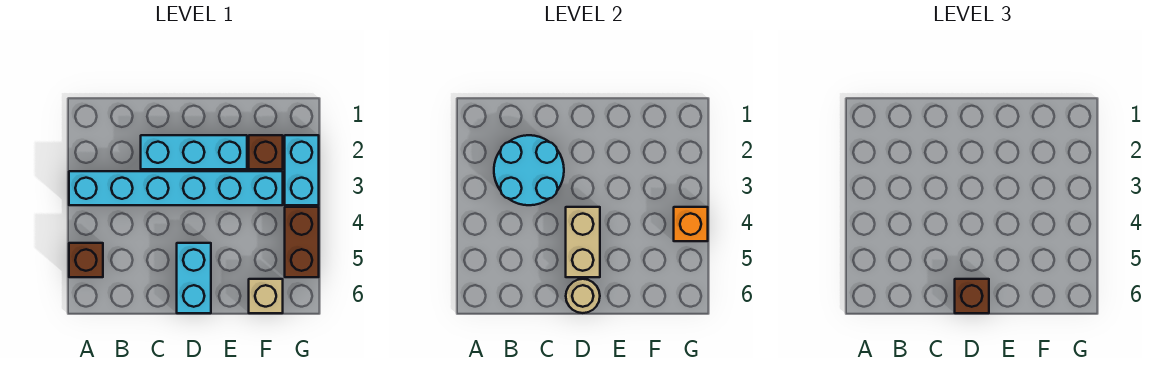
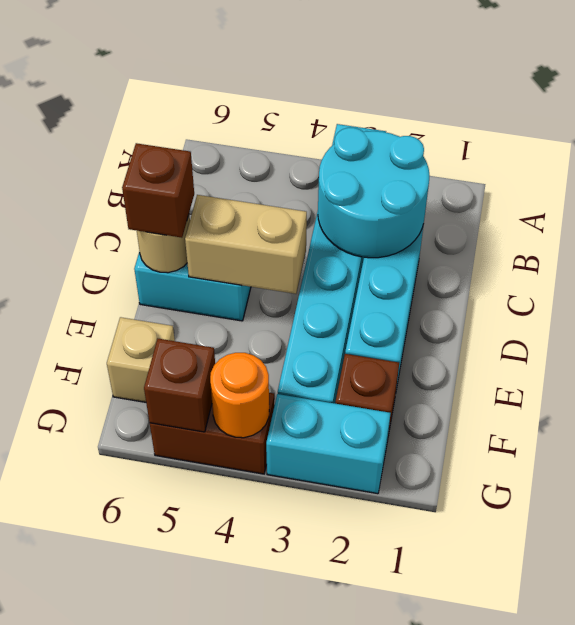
brown brick A5 level 1 -> brown brick G5 level 2
orange brick G4 level 2 -> orange round brick G4 level 2

